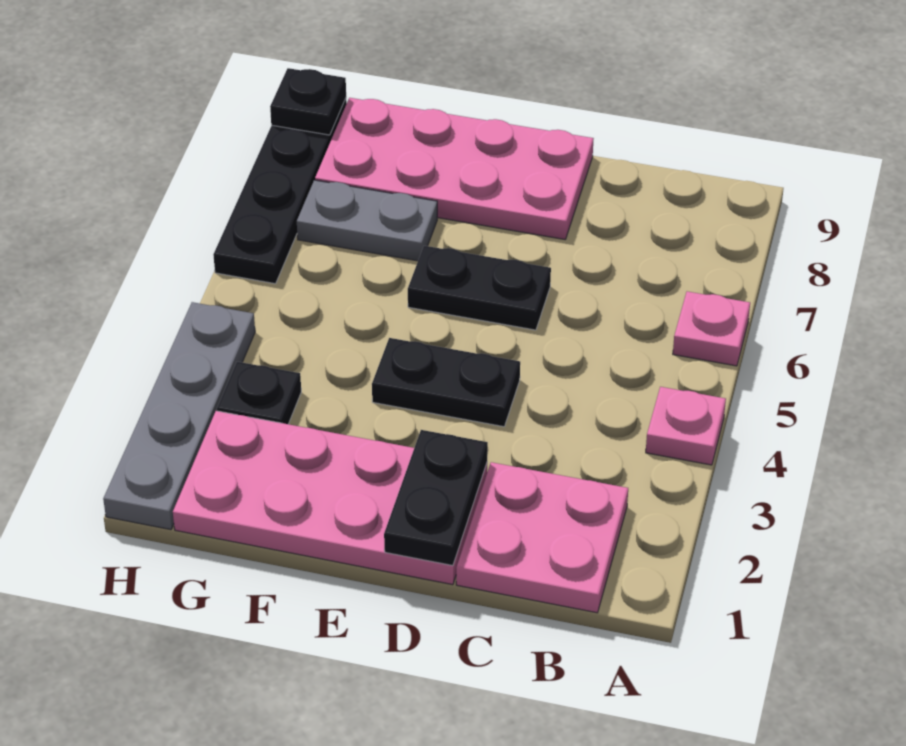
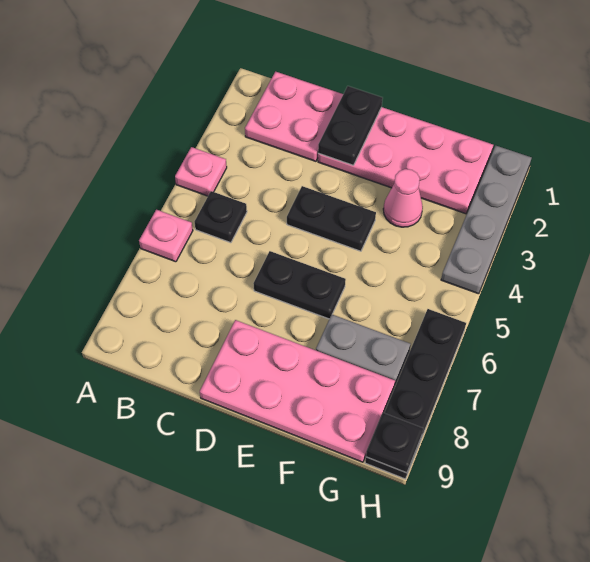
none -> pink cone F3 level 1
black plate G3 level 1 -> black plate B5 level 1

